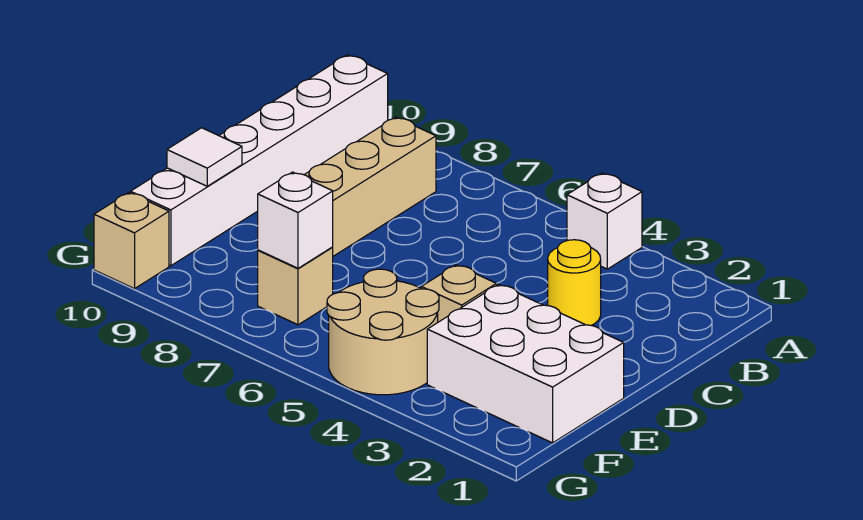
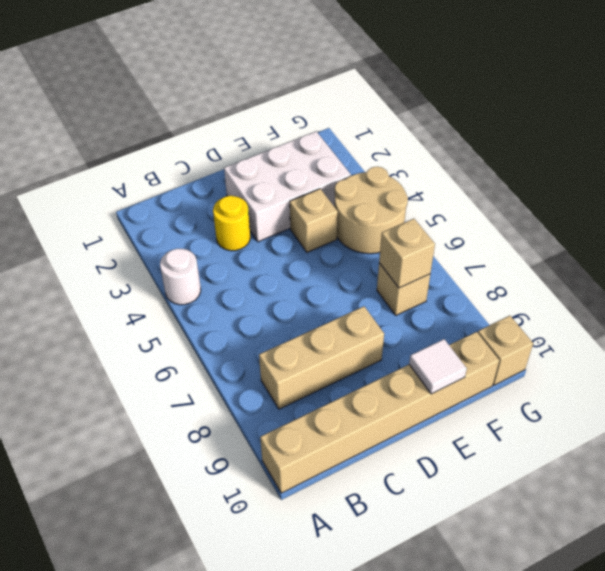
white brick A4 level 1 -> white round brick A4 level 1
white brick A10:F10 level 1 -> tan brick A10:F10 level 1
white brick E1:F3 level 1 -> white brick D2:F3 level 1
white brick F7 level 2 -> tan brick F7 level 2

